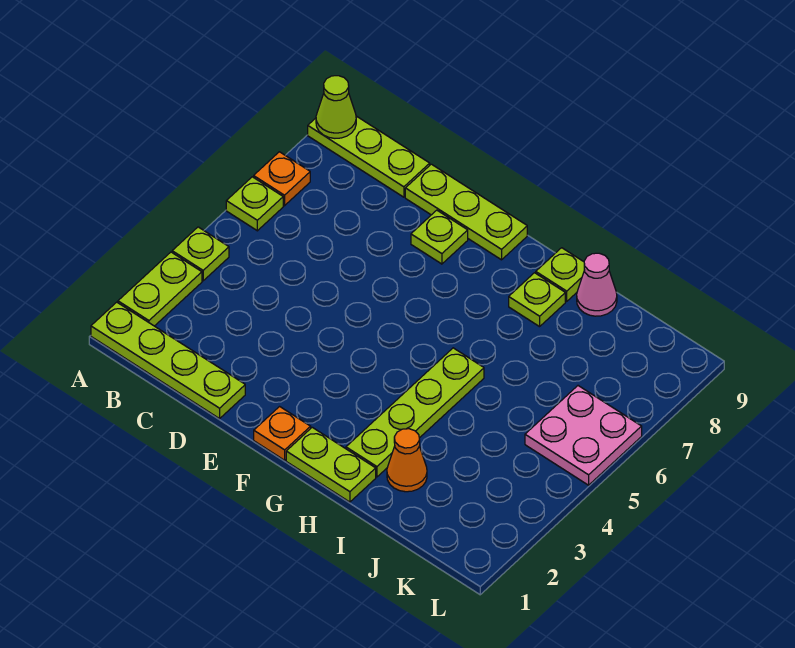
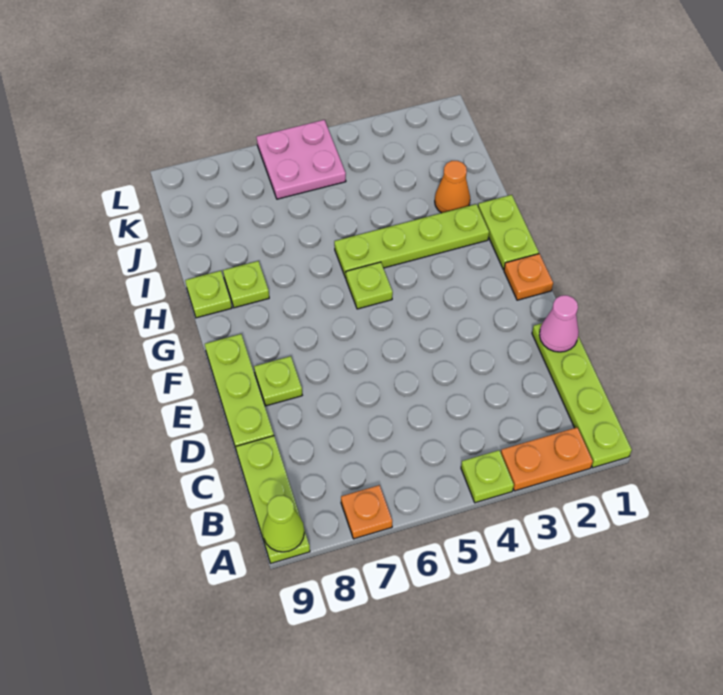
lime plate A2:A3 level 1 -> orange plate A2:A3 level 1
lime plate A6 level 1 -> lime plate G5 level 1
pink cone I9 level 1 -> pink cone D1 level 2

